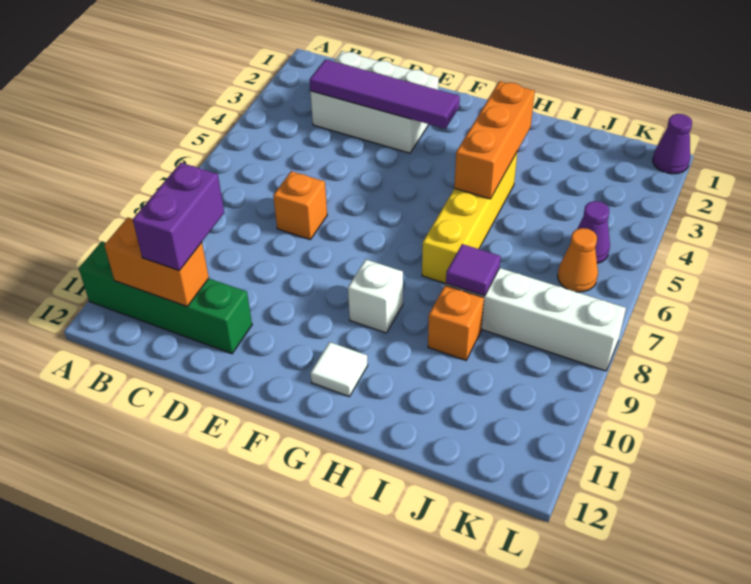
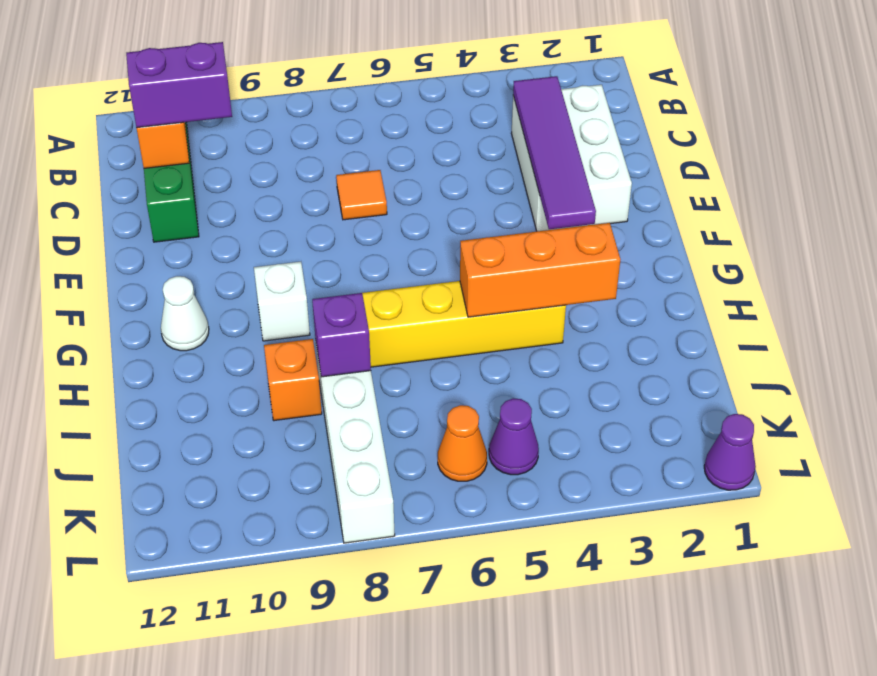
orange brick D7 level 1 -> orange tile D7 level 1
white tile G11 level 1 -> white cone G11 level 1
purple tile I8 level 2 -> purple brick I8 level 2

